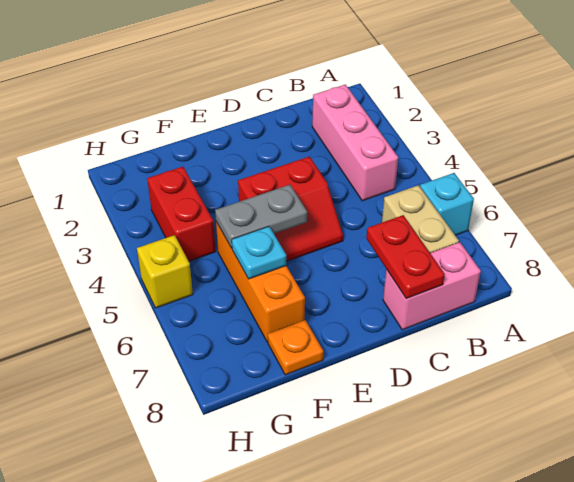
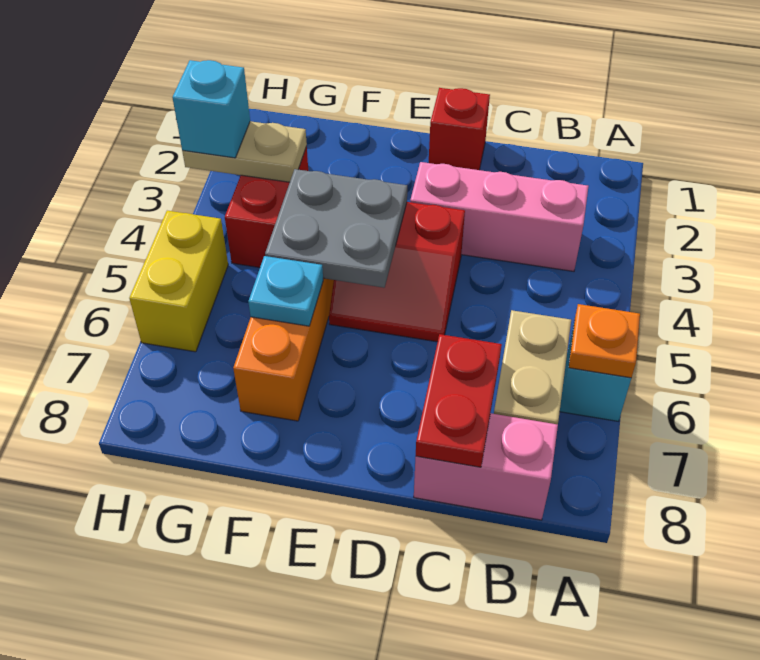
pink brick B2:B4 level 1 -> pink brick B3:D3 level 1
none -> red brick D1 level 1
grey plate E5:F5 level 2 -> grey plate E4:F5 level 2
orange plate F8 level 1 -> orange plate A6 level 2
none -> tan plate G3:H3 level 2
none -> cyan brick H3 level 3
yellow brick H5 level 1 -> yellow brick H5:H6 level 1

